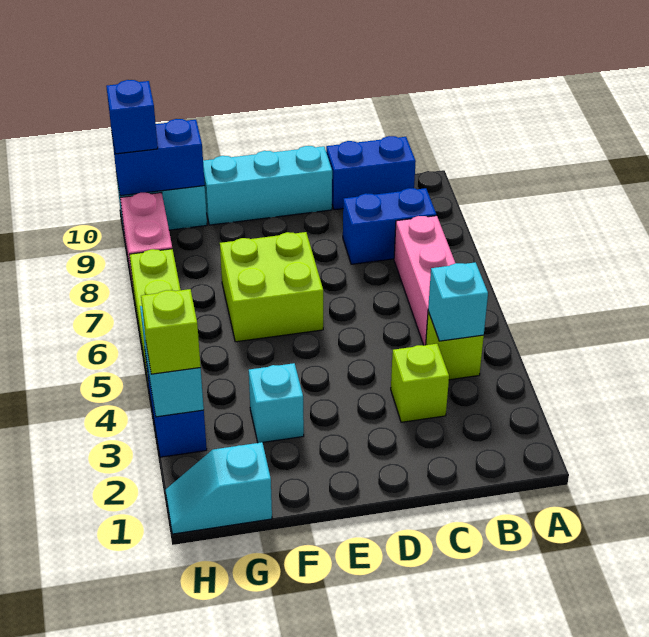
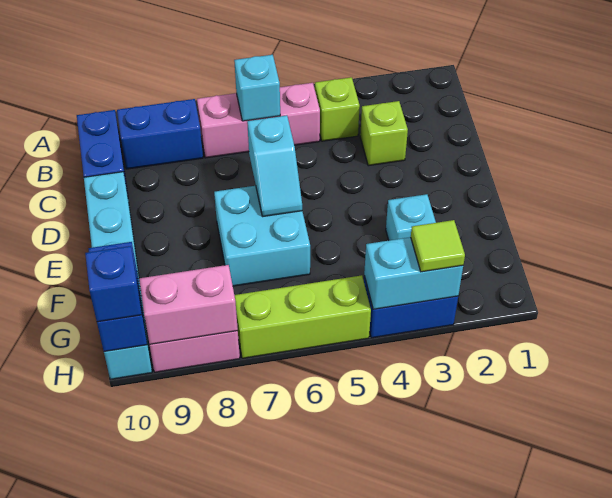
cyan brick B4 level 2 -> cyan brick B6 level 2
blue brick B8:C8 level 1 -> blue brick B8:B9 level 1
lime brick E6:F7 level 1 -> cyan brick E6:F7 level 1
cyan slope G1:H1 level 1 top G -> cyan slope D6:E6 level 2 top D
lime brick H3 level 3 -> lime tile H3 level 3
none -> pink brick H8:H9 level 2

